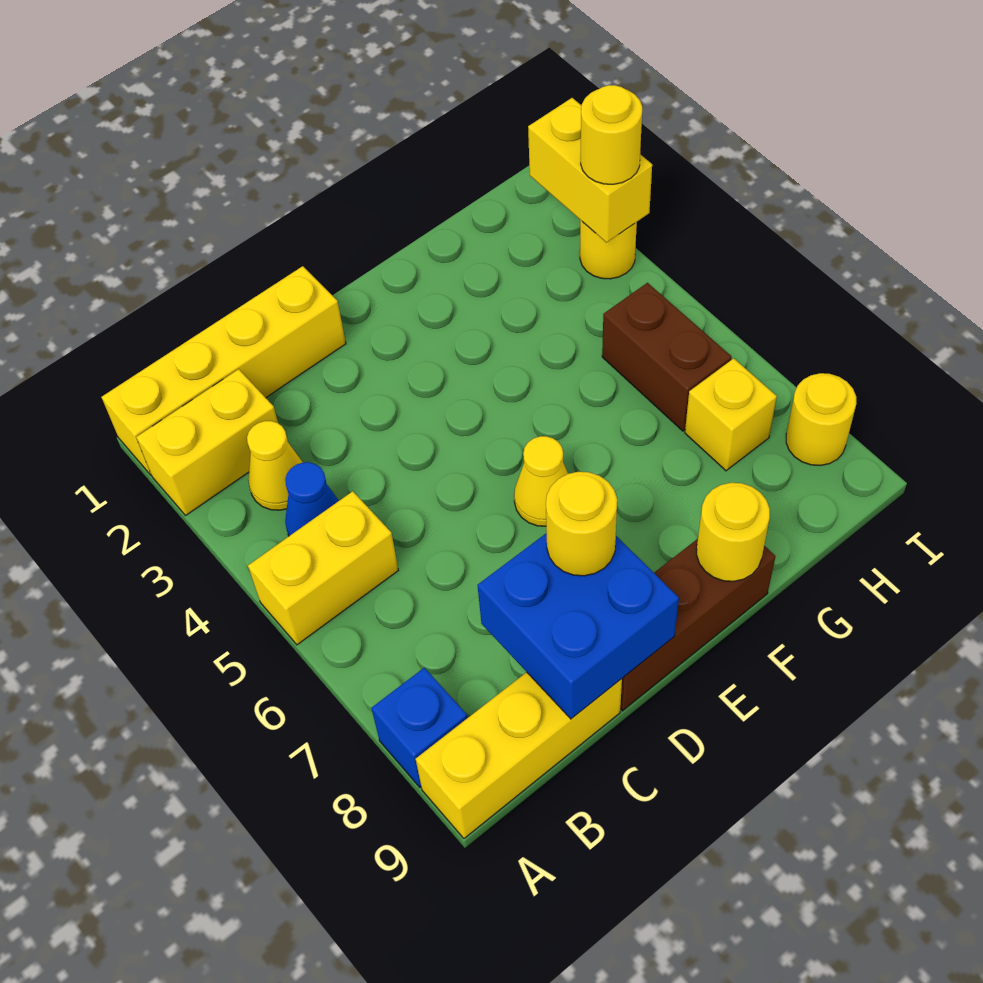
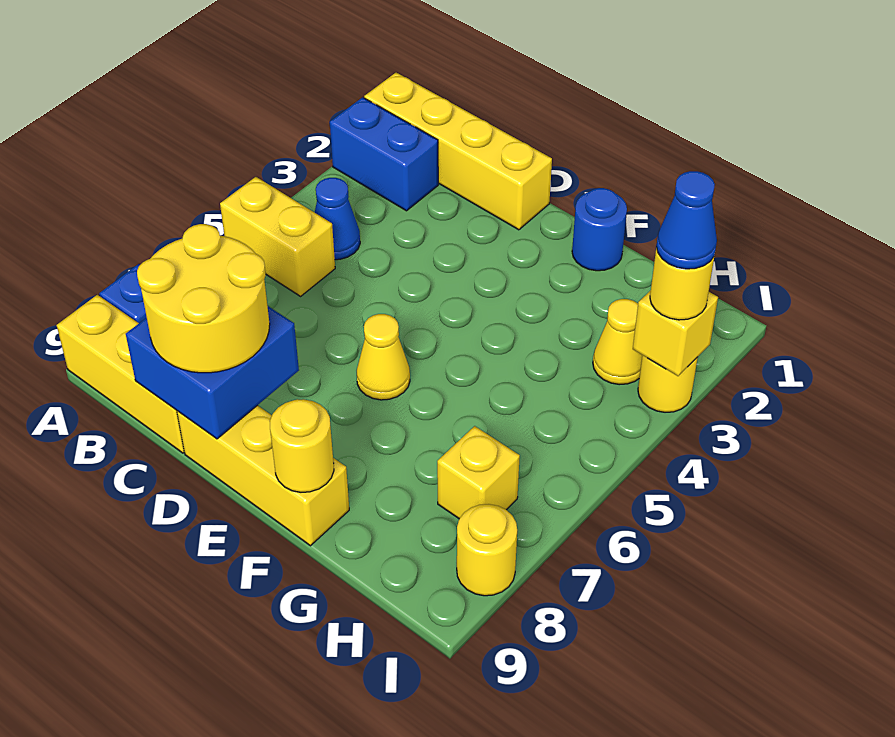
yellow brick A2:B2 level 1 -> blue brick A2:B2 level 1
yellow cone B3 level 1 -> yellow cone H3 level 1
yellow round brick D8 level 3 -> yellow round brick C8:D9 level 3
brown brick D9:F9 level 1 -> yellow brick D9:F9 level 1
none -> blue round brick F1 level 1
brown brick H5:H6 level 1 -> none
yellow brick I2:I3 level 2 -> yellow brick I3 level 2
none -> blue cone I3 level 4

